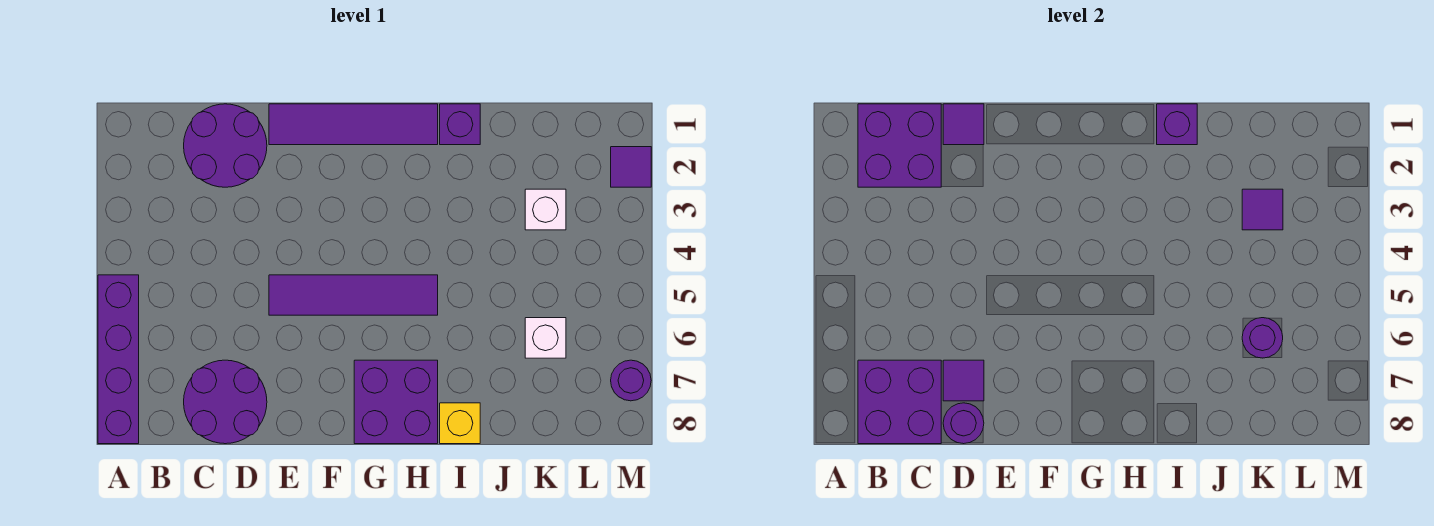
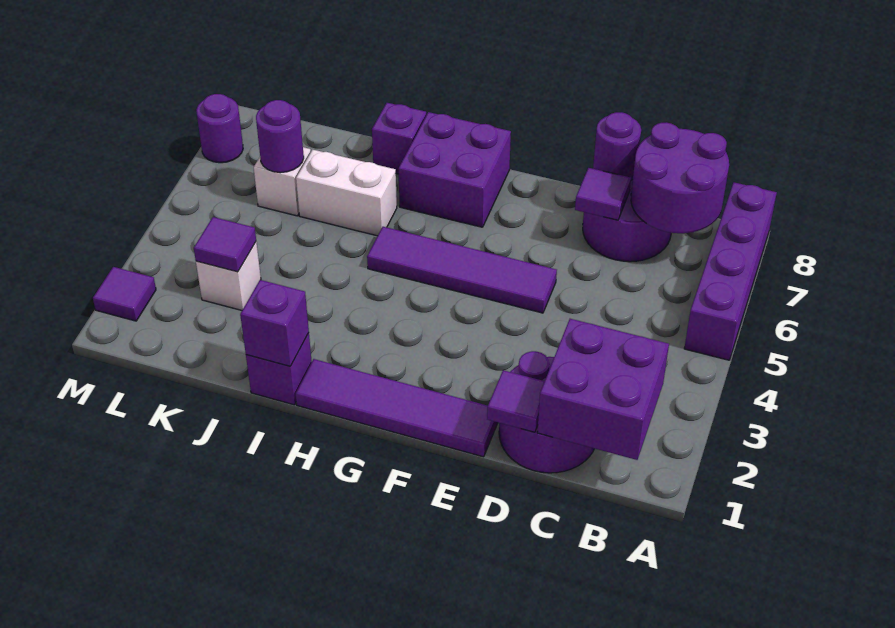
purple brick B7:C8 level 2 -> purple round brick B7:C8 level 2
none -> white brick I6:J6 level 1
yellow brick I8 level 1 -> purple brick I8 level 1

